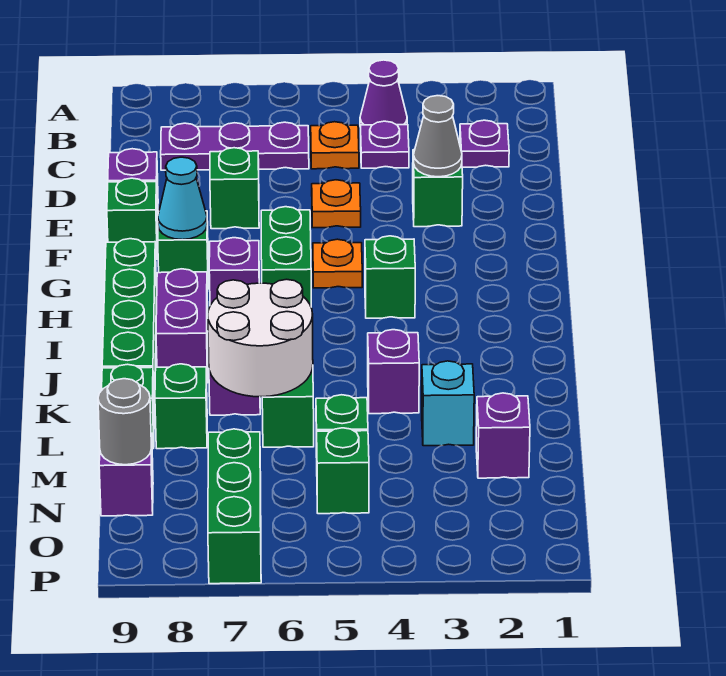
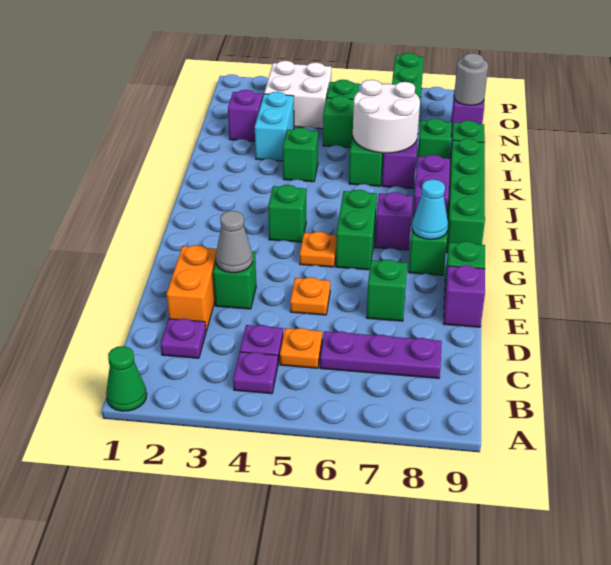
none -> green cone A1 level 1
purple cone B4 level 1 -> purple plate B4 level 1
none -> orange brick D2:E2 level 1
purple brick K4 level 1 -> green brick K4 level 1
cyan brick L3 level 1 -> cyan brick L3:M3 level 1
none -> white brick N3:O4 level 1

